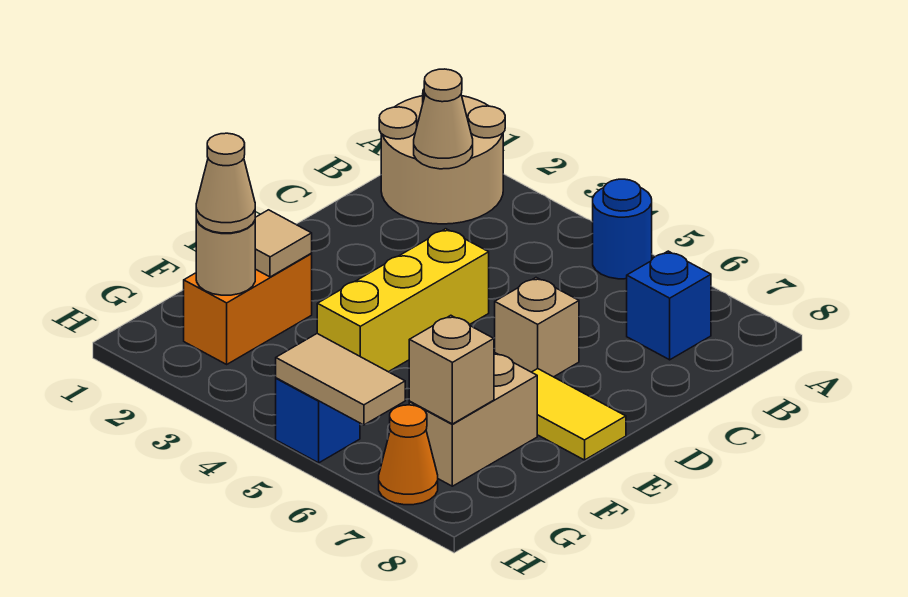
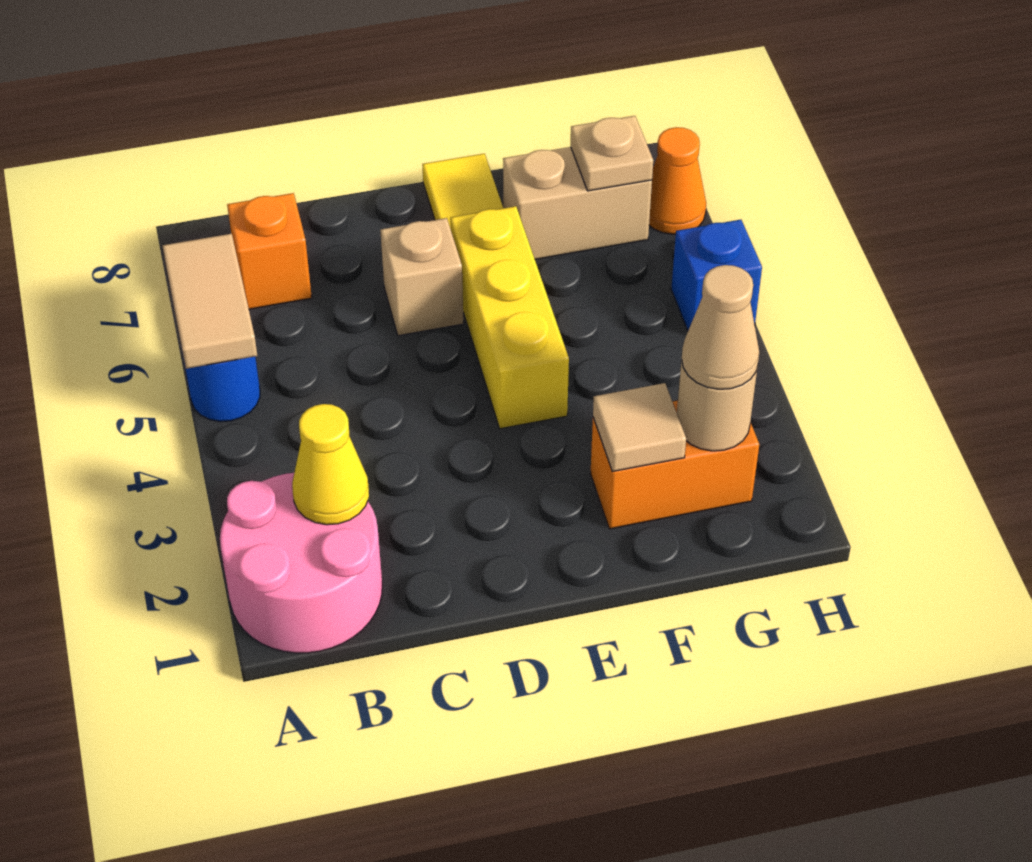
tan round brick A1:B2 level 1 -> pink round brick A1:B2 level 1
tan cone B2 level 2 -> yellow cone B2 level 2
blue brick B7 level 1 -> orange brick B7 level 1
yellow brick D4:F4 level 1 -> yellow brick E4:E6 level 1
tan brick G7 level 2 -> tan plate G7 level 2
tan tile H5:H6 level 2 -> tan tile A5:A6 level 2

